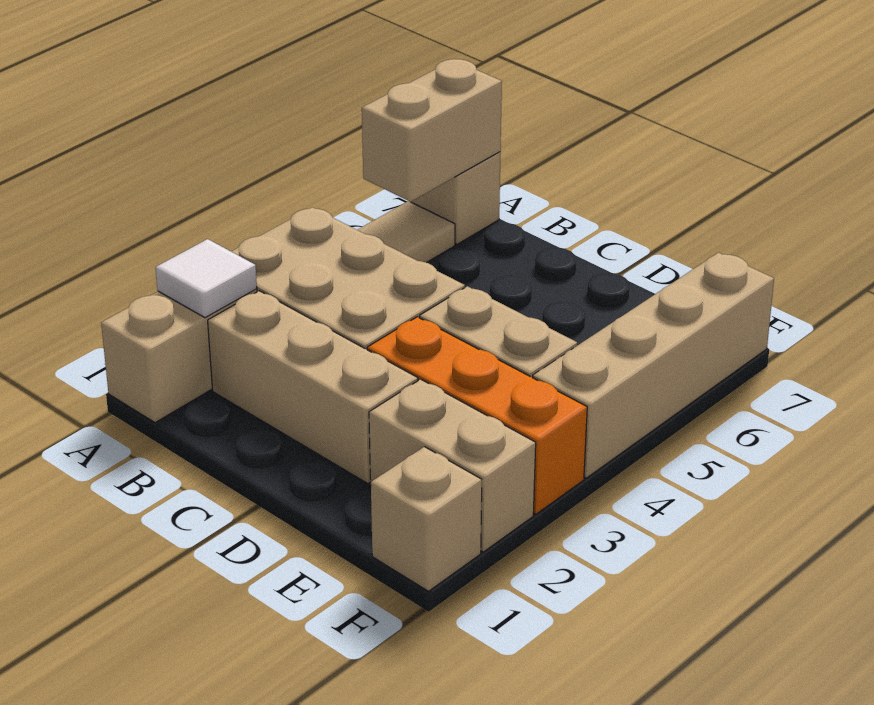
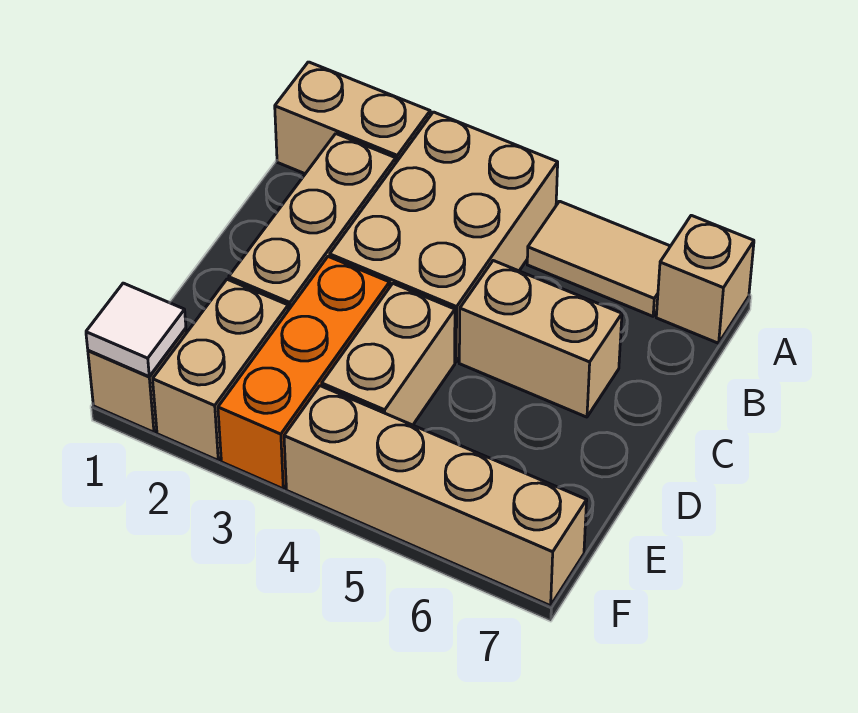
white tile A2 level 2 -> white tile F1 level 2
tan brick A6:A7 level 2 -> tan brick C5:C6 level 1

